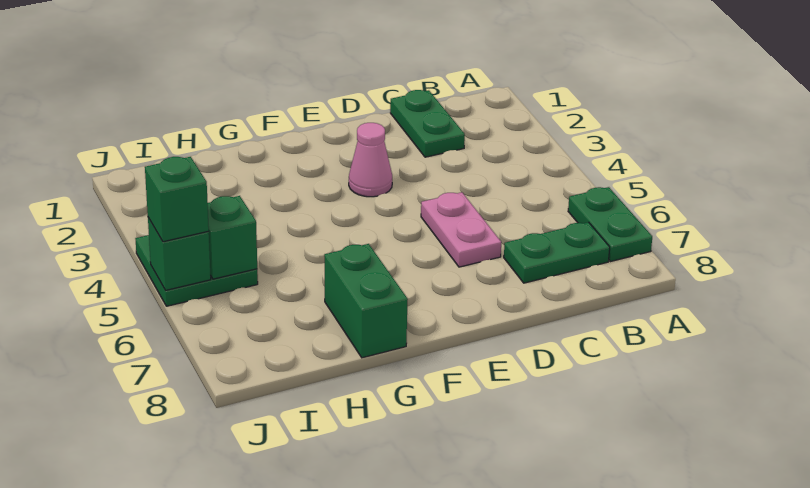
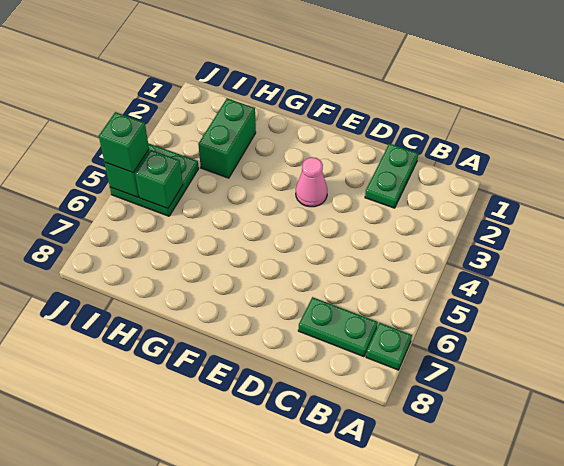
green plate A6:A7 level 1 -> green plate A7 level 1
pink plate D5:D6 level 1 -> none
green brick G7:G8 level 1 -> green brick H2:H3 level 1

